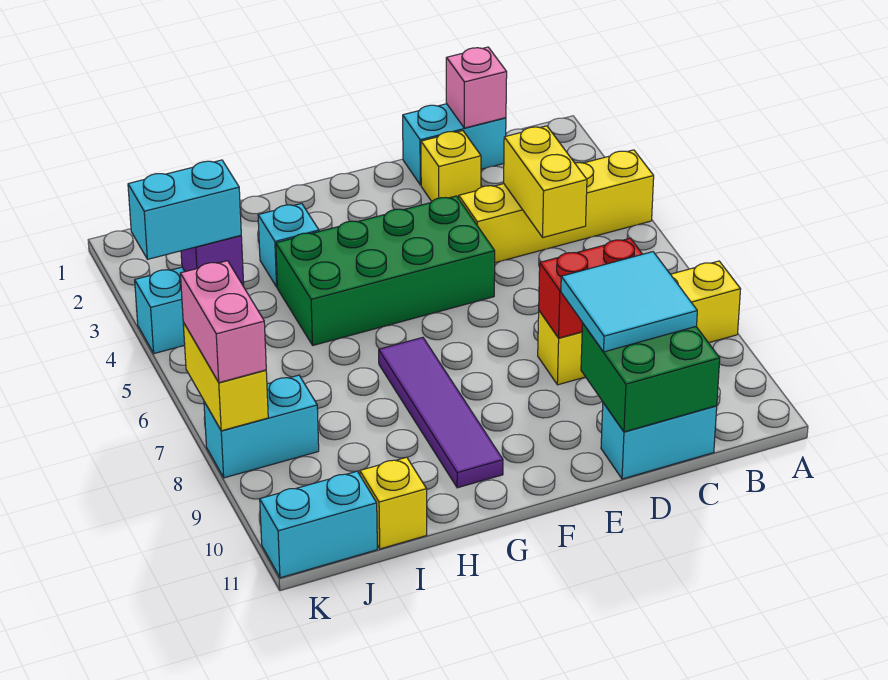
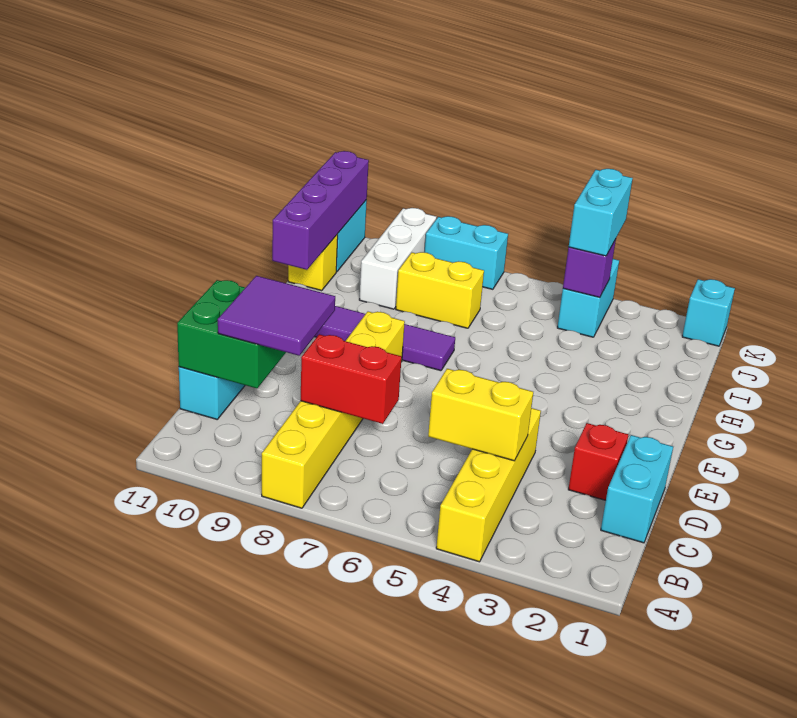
yellow brick A8:D8 level 1 -> yellow brick A8:F8 level 1
pink brick C1 level 2 -> none
red brick C8:D8 level 2 -> red brick C7:C8 level 2
cyan tile C9:D10 level 3 -> purple tile C9:D10 level 3
yellow brick D2 level 1 -> red brick D2 level 1
green brick E4:H5 level 1 -> none
cyan brick H3 level 1 -> cyan brick K1 level 1
none -> purple brick H11:K11 level 2
none -> white brick I9:K9 level 1
cyan brick J8:K8 level 1 -> cyan brick K7:K8 level 1
yellow brick K7:K8 level 2 -> yellow brick I7:I8 level 1
pink brick K7:K8 level 3 -> none

